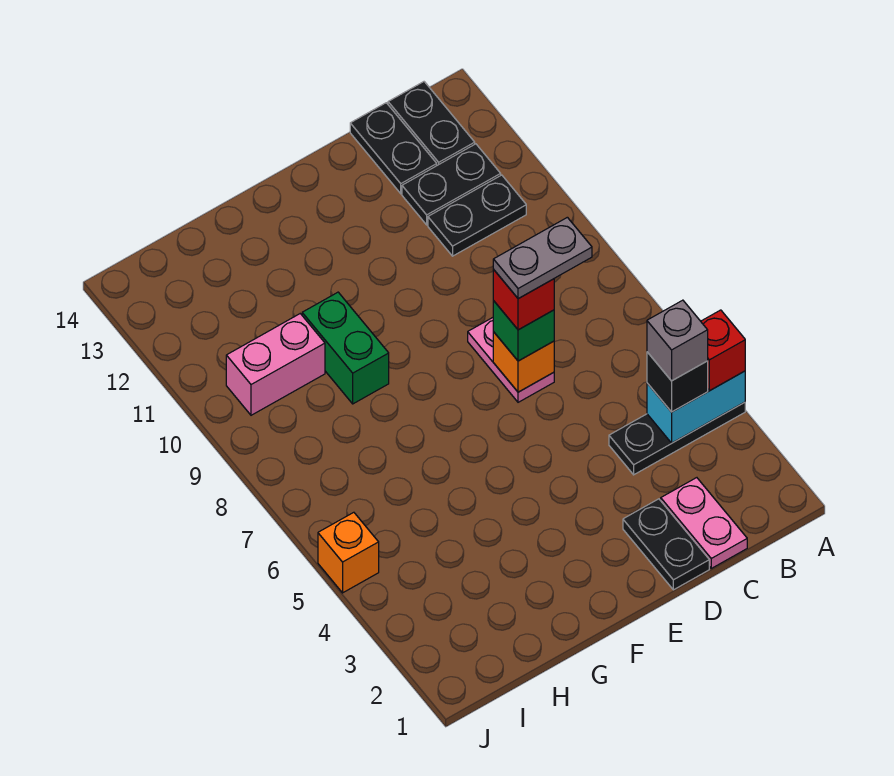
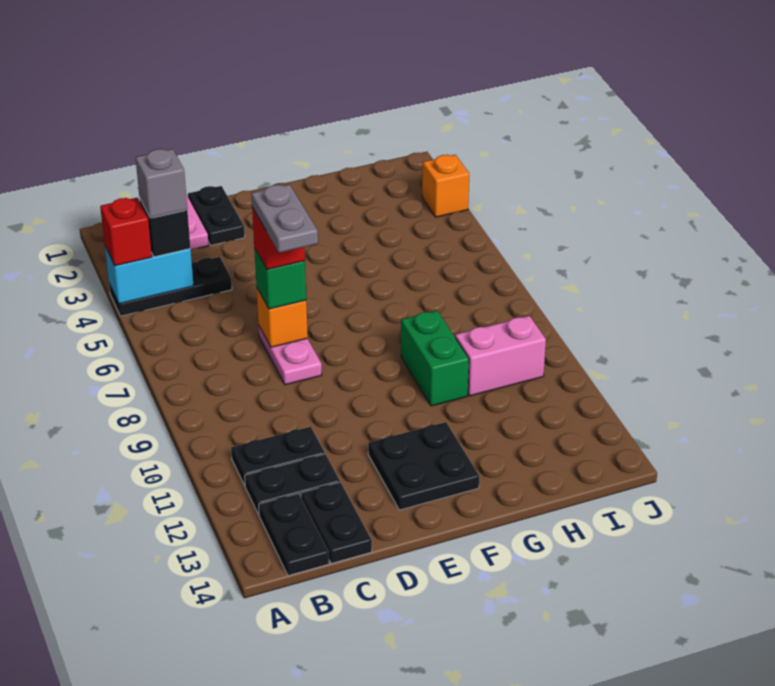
grey plate C7:D7 level 5 -> grey plate D7:D8 level 5
none -> black plate E12:F13 level 1
orange brick J5 level 1 -> orange brick J3 level 1

